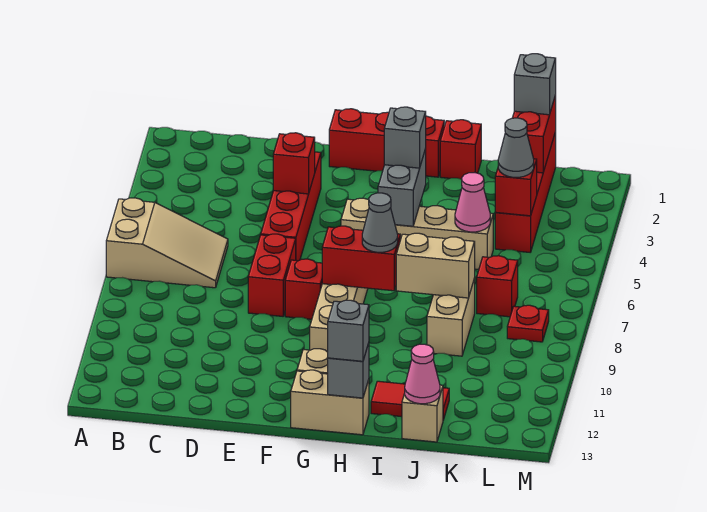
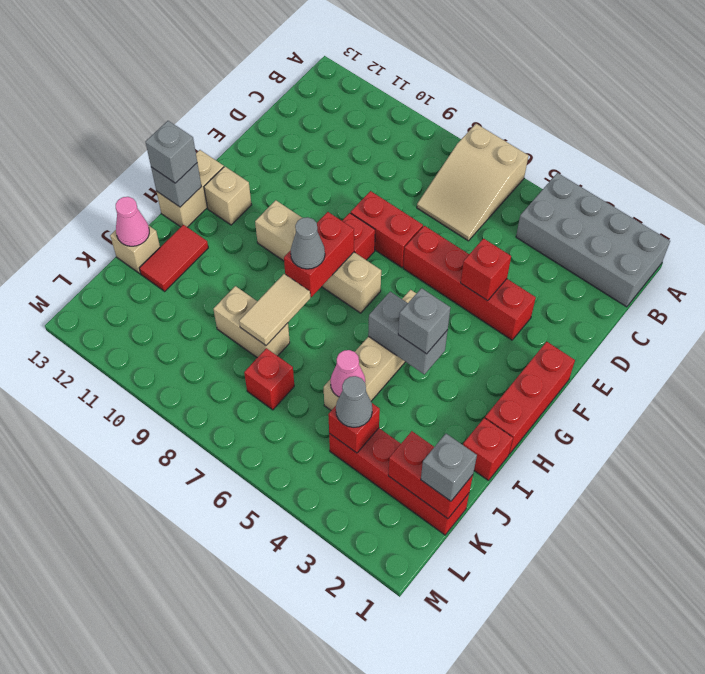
none -> grey brick A1:B4 level 1
tan brick I8:J8 level 2 -> tan tile I8:J8 level 2
red plate L8 level 1 -> none

